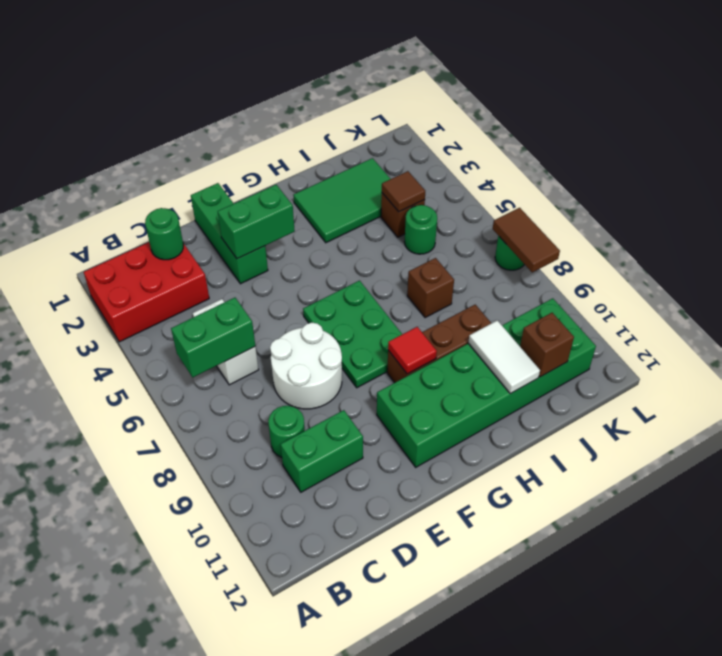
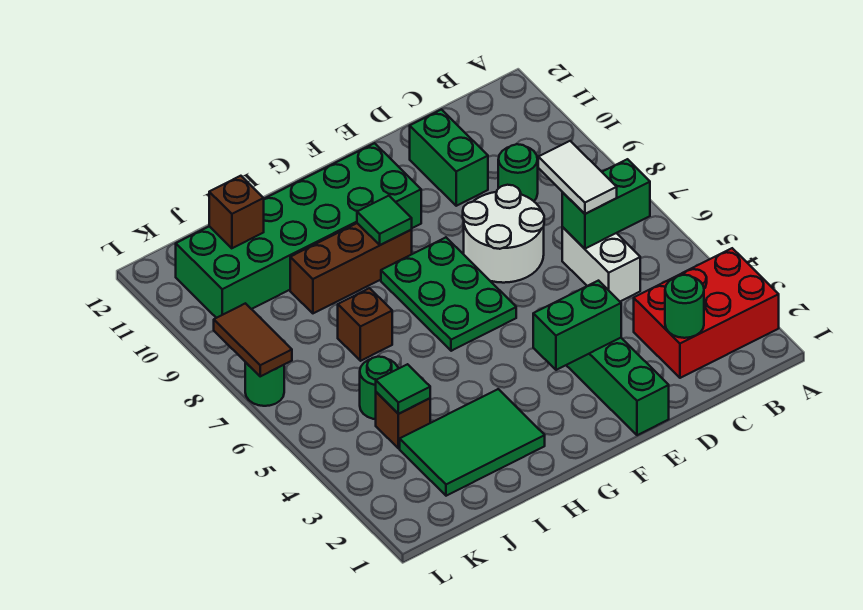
green brick C10:D10 level 1 -> green brick D10:D11 level 1
red tile G9 level 2 -> green tile G9 level 2
white tile I10:I11 level 2 -> white tile C6:C7 level 3
brown tile J4 level 2 -> green tile J4 level 2

